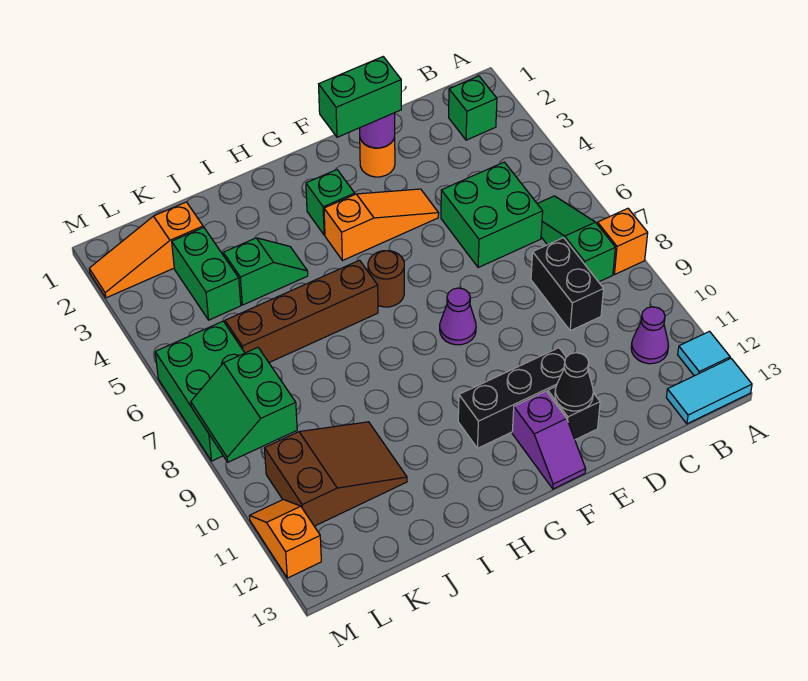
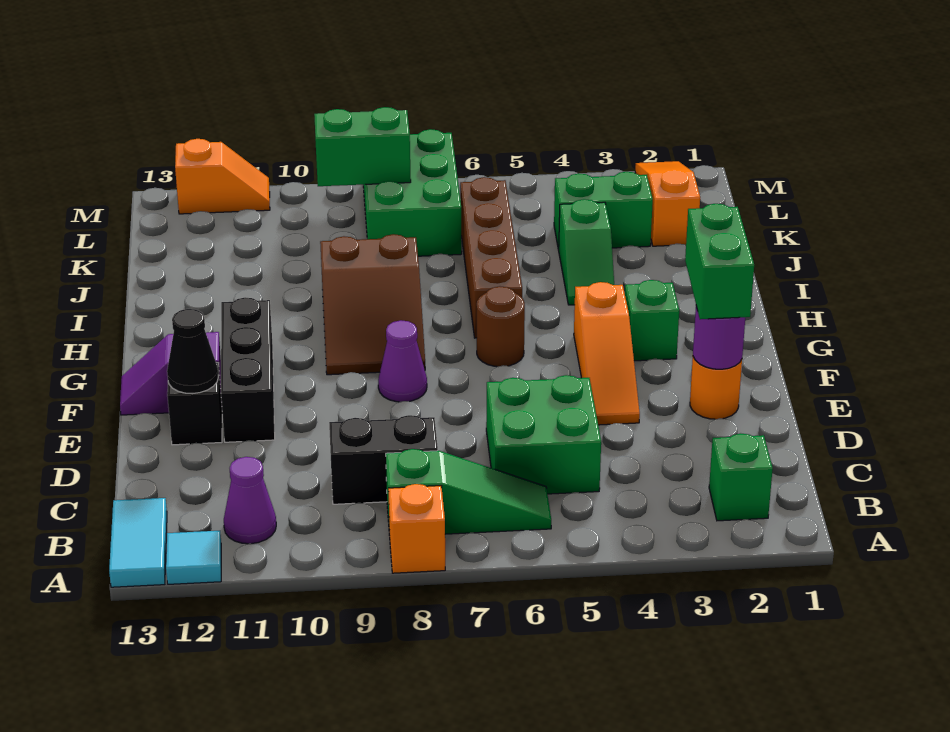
brown slope J10:L11 level 1 top L -> brown slope G8:I9 level 1 top I
green brick L6:M8 level 1 -> green brick K7:M8 level 1

